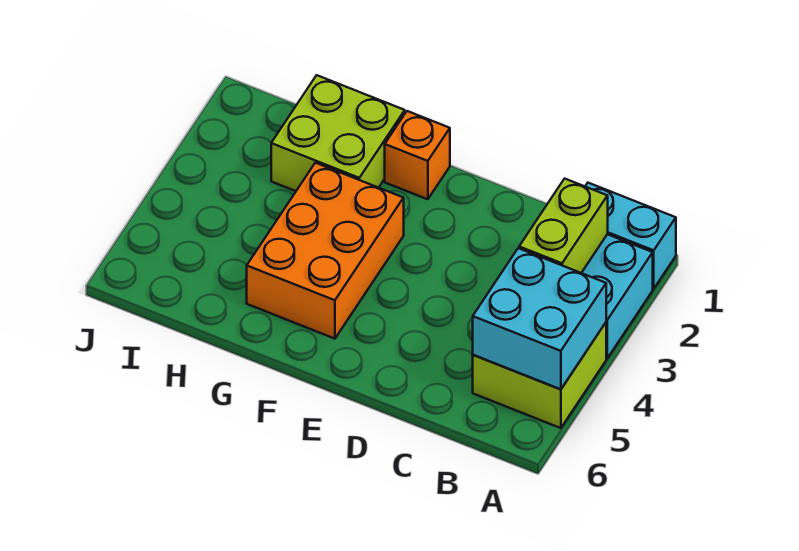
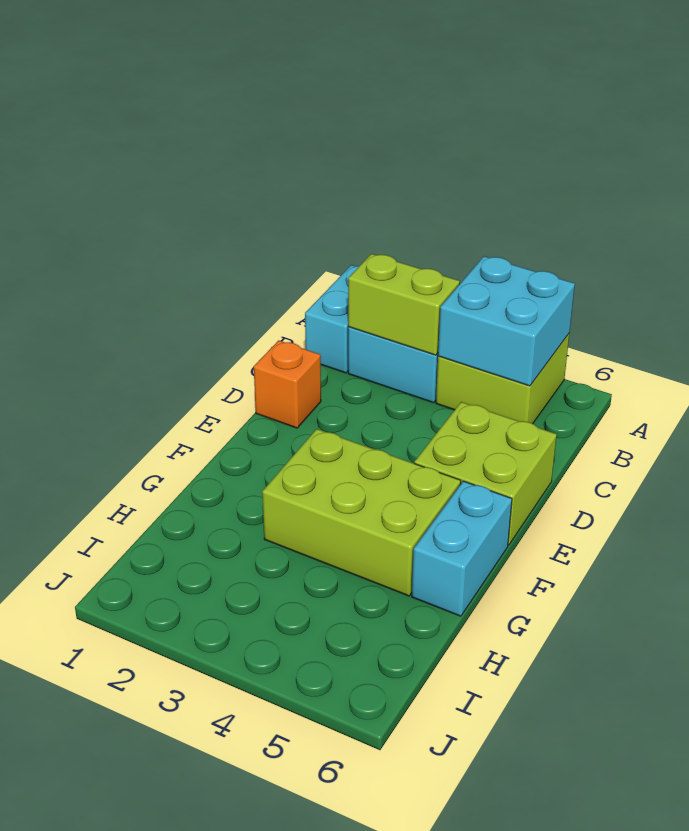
orange brick F1 level 1 -> orange brick D1 level 1
orange brick F3:G5 level 1 -> lime brick F3:G5 level 1
none -> cyan brick F6:G6 level 1
lime brick G1:H2 level 1 -> lime brick D5:E6 level 1

